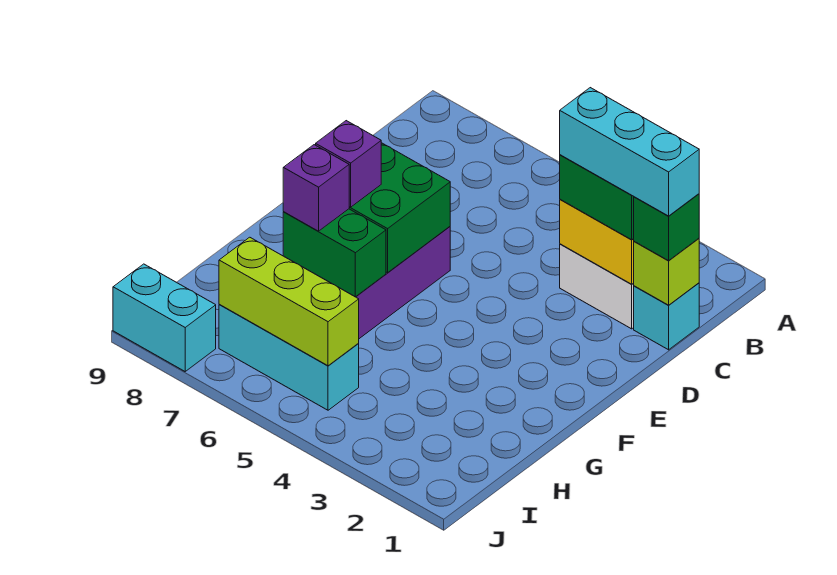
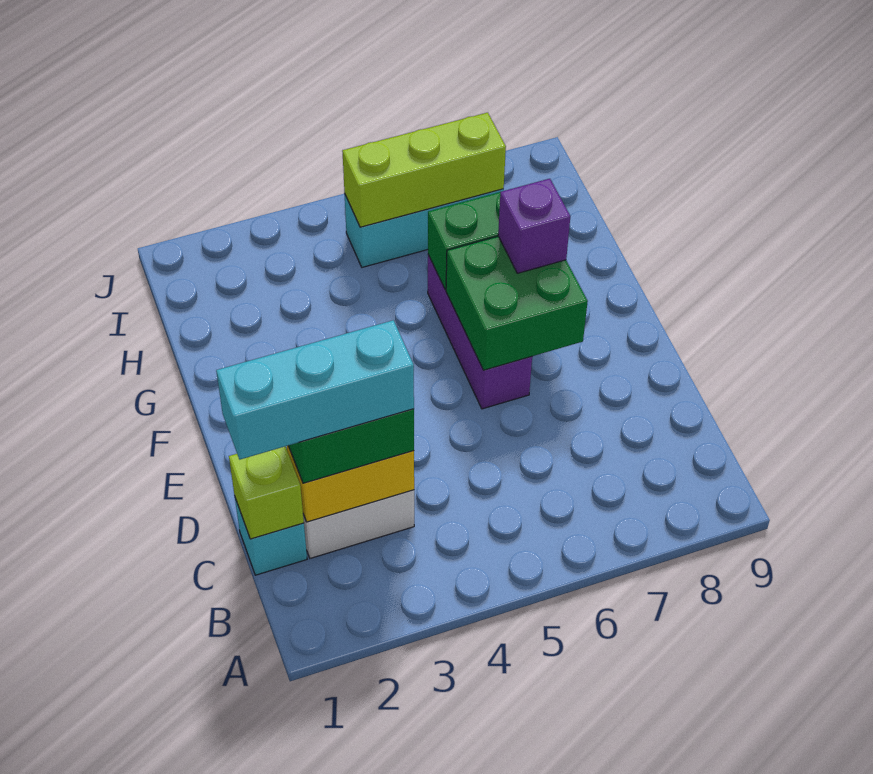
green brick C1 level 3 -> none
purple brick G7 level 3 -> none
cyan brick J8:J9 level 1 -> none

